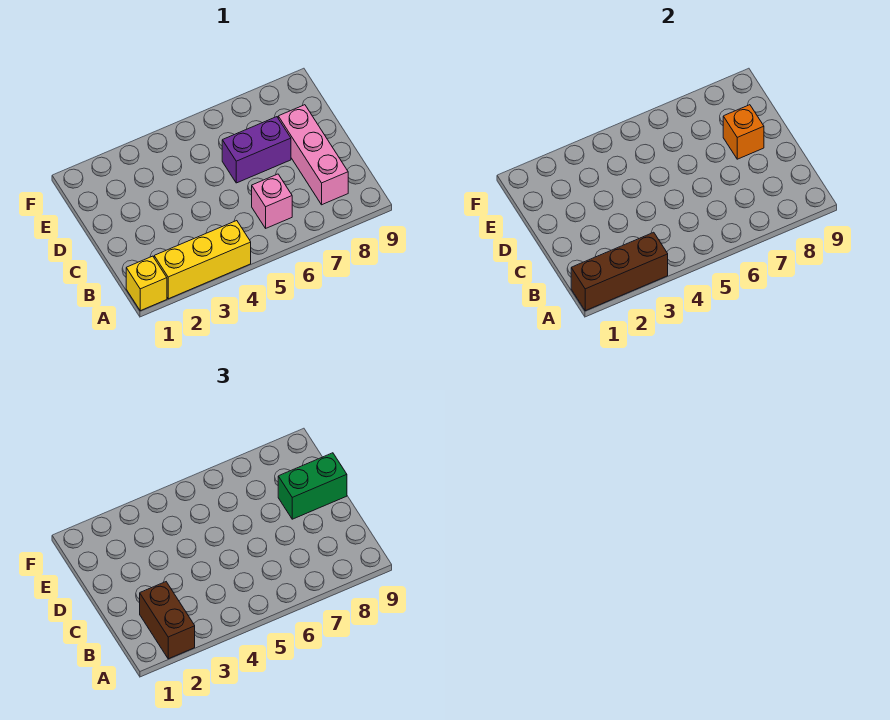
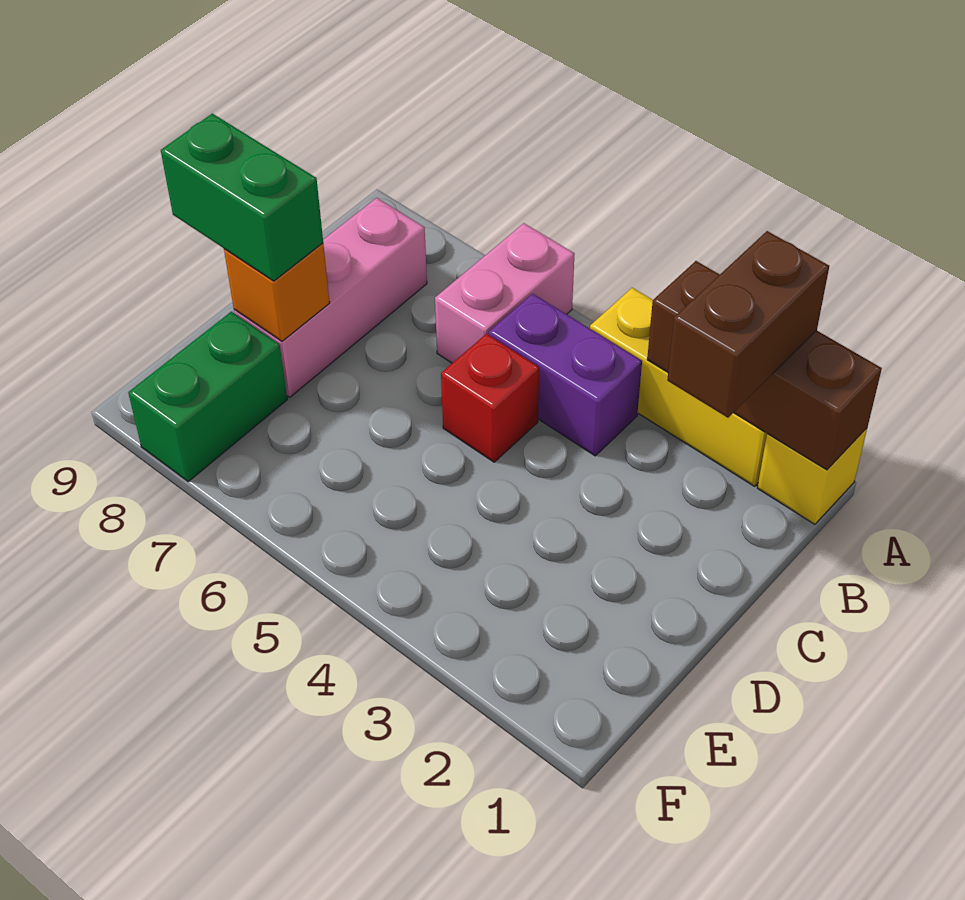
pink brick B6 level 1 -> pink brick A6:B6 level 1
none -> red brick C5 level 1
purple brick D6:D7 level 1 -> purple brick B4:B5 level 1
none -> green brick E8:F8 level 1

